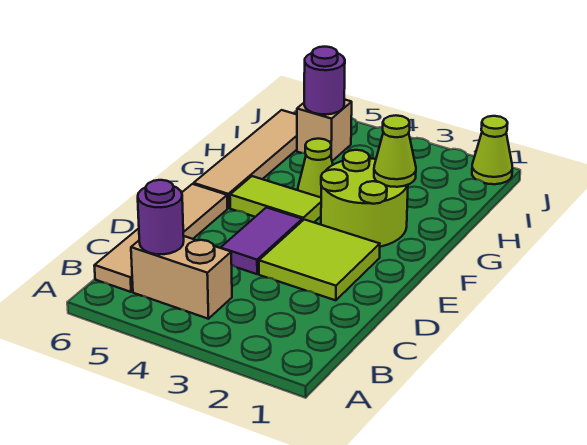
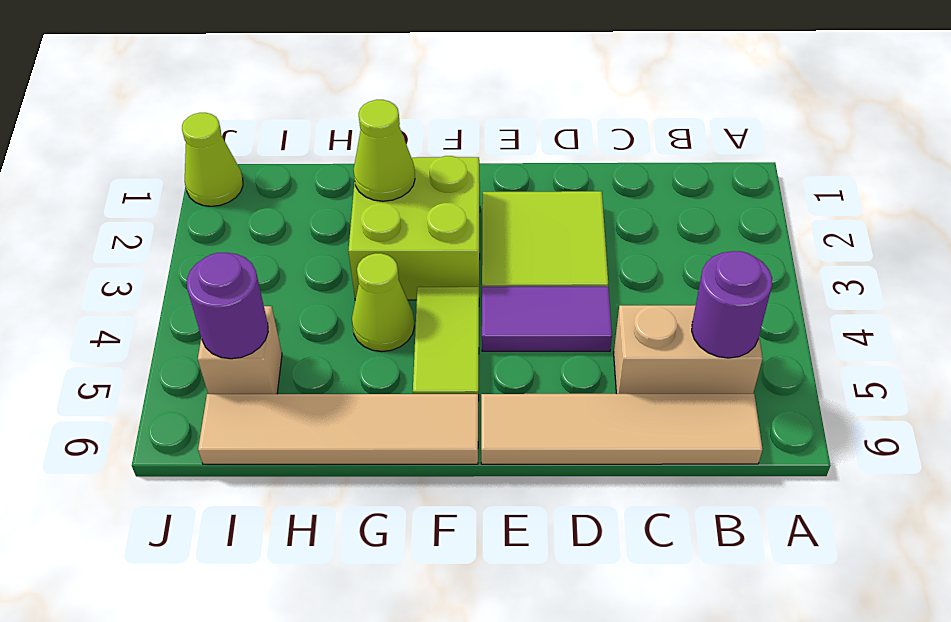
tan brick B4:B5 level 1 -> tan brick B5:C5 level 1
lime round brick F2:G3 level 1 -> lime brick F2:G3 level 1

